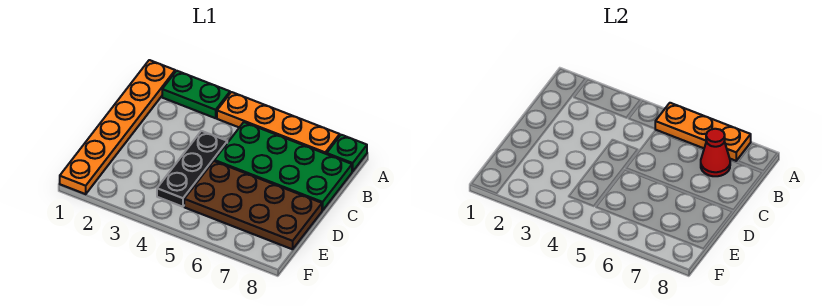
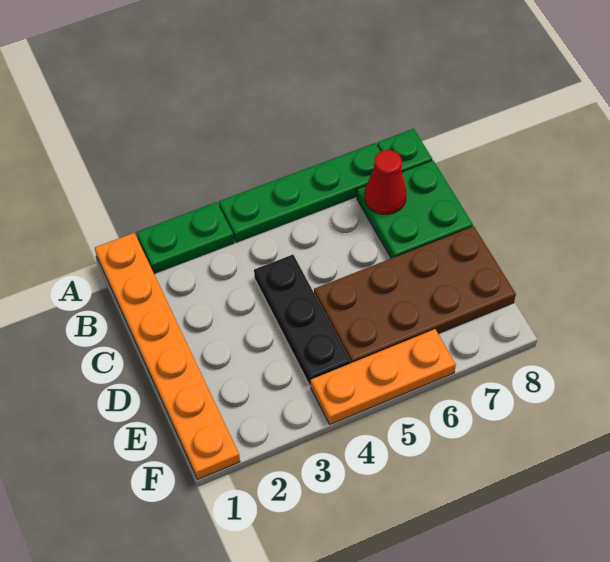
orange plate A4:A7 level 1 -> green plate A4:A7 level 1
orange plate A5:A7 level 2 -> orange plate F4:F6 level 1
green plate B5:C8 level 1 -> green plate B7:C8 level 1

